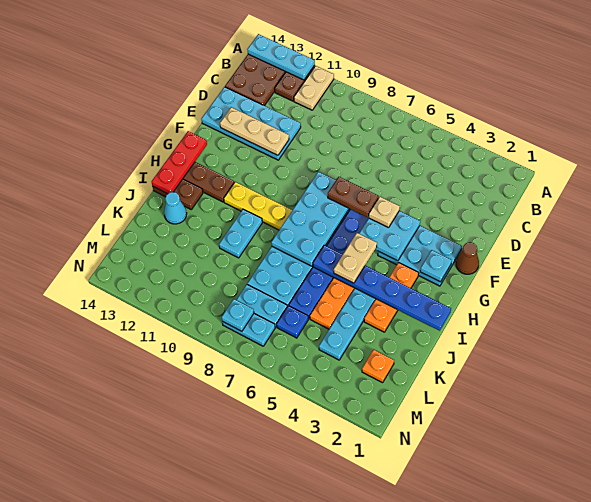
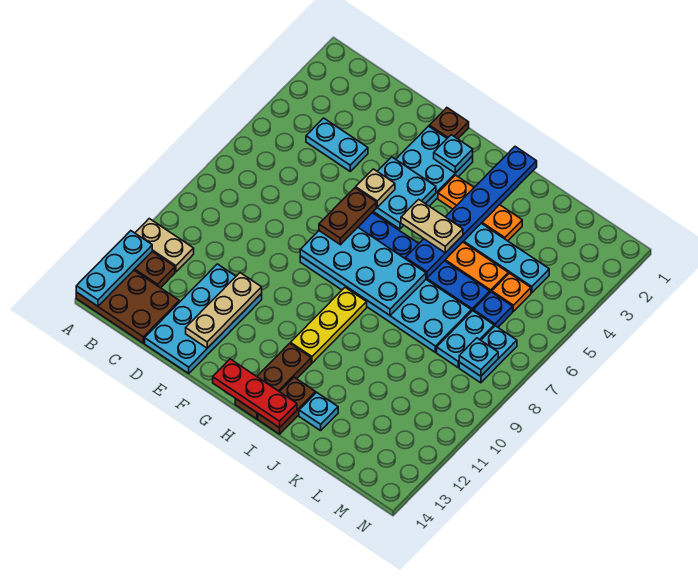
brown cone F1 level 1 -> brown plate F1 level 1
cyan plate I10:J10 level 1 -> cyan plate C4:D4 level 1
cyan cone J13 level 1 -> cyan plate J13 level 1
orange plate L2 level 1 -> orange plate L5 level 1

